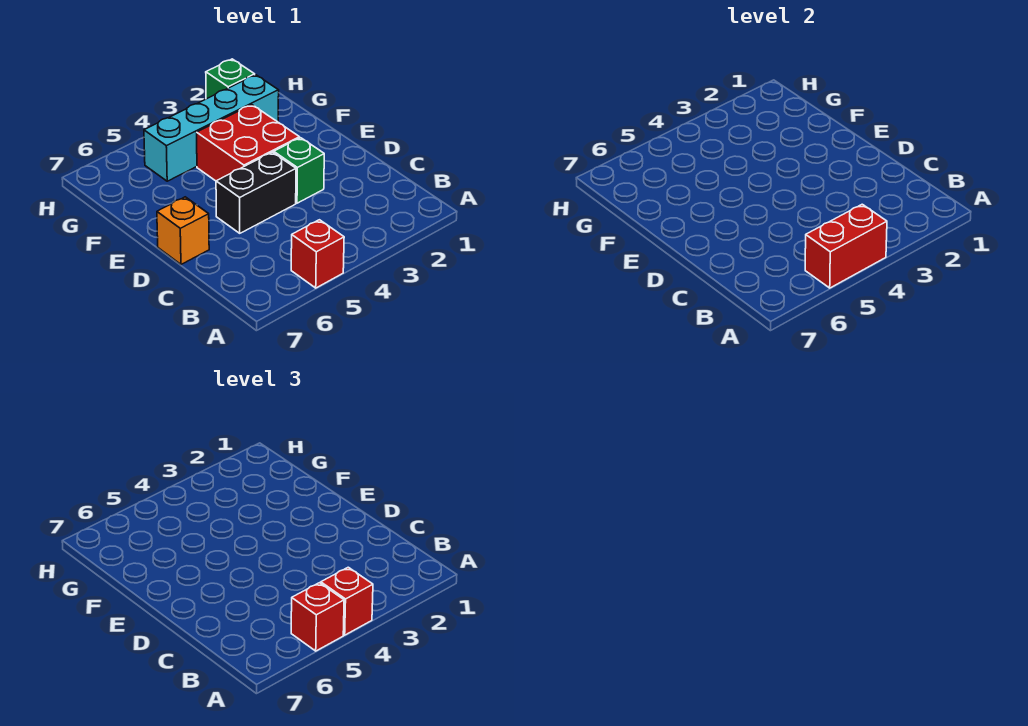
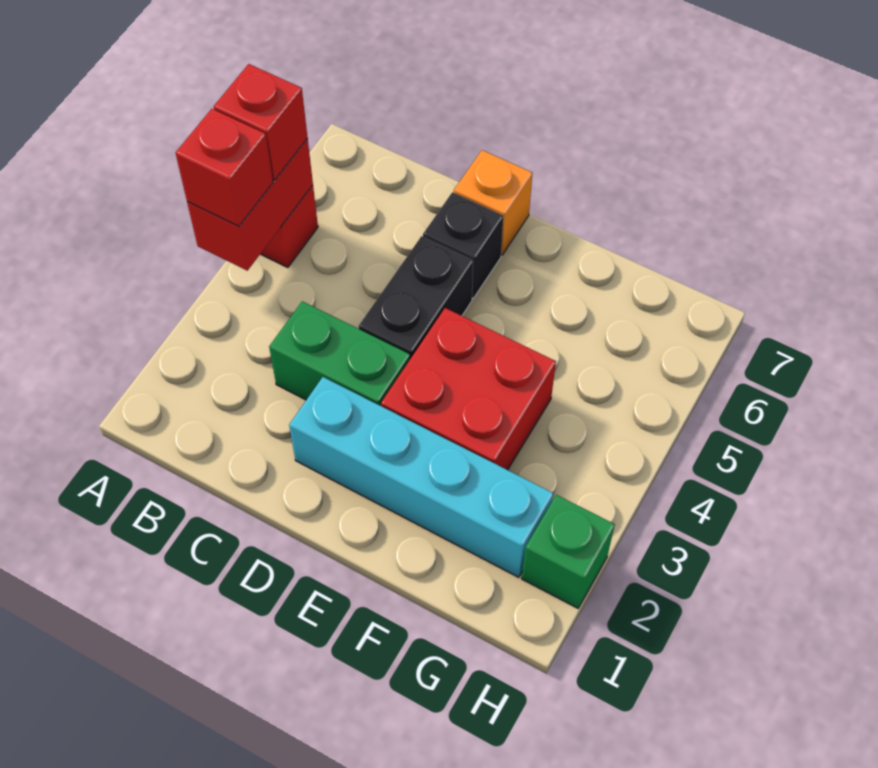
green brick D3 level 1 -> green brick C3:D3 level 1
none -> black brick D6 level 1
cyan brick G2:G5 level 1 -> cyan brick D2:G2 level 1

